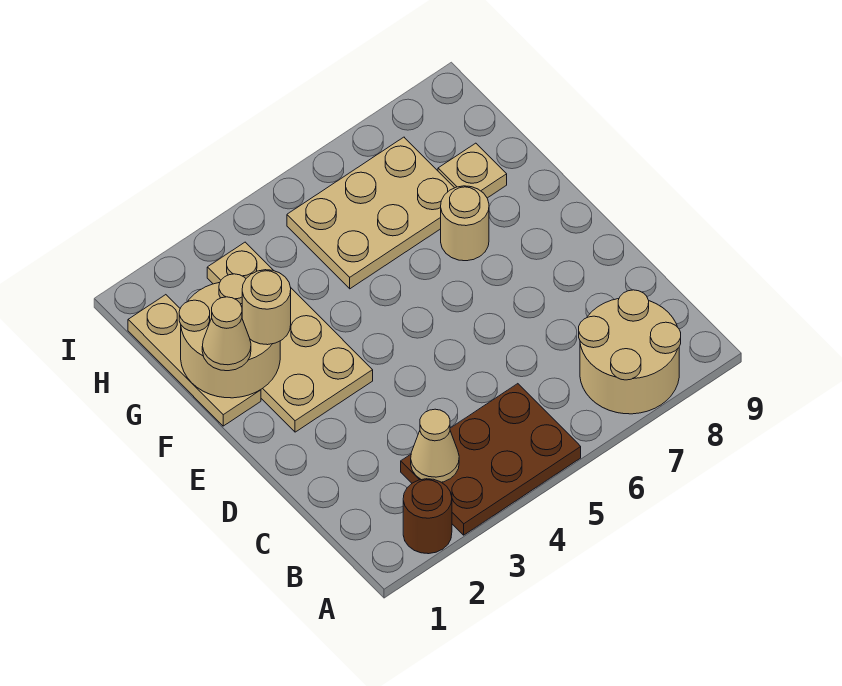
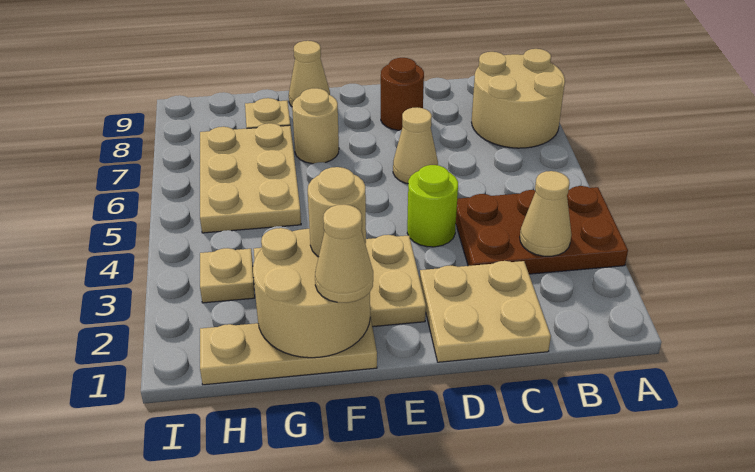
brown round brick A2 level 1 -> brown round brick D8 level 1
brown plate A3:B5 level 1 -> brown plate A3:C4 level 1
none -> tan plate C1:D2 level 1
none -> lime round brick D4 level 1
none -> tan cone D6 level 1
none -> tan cone F9 level 1

